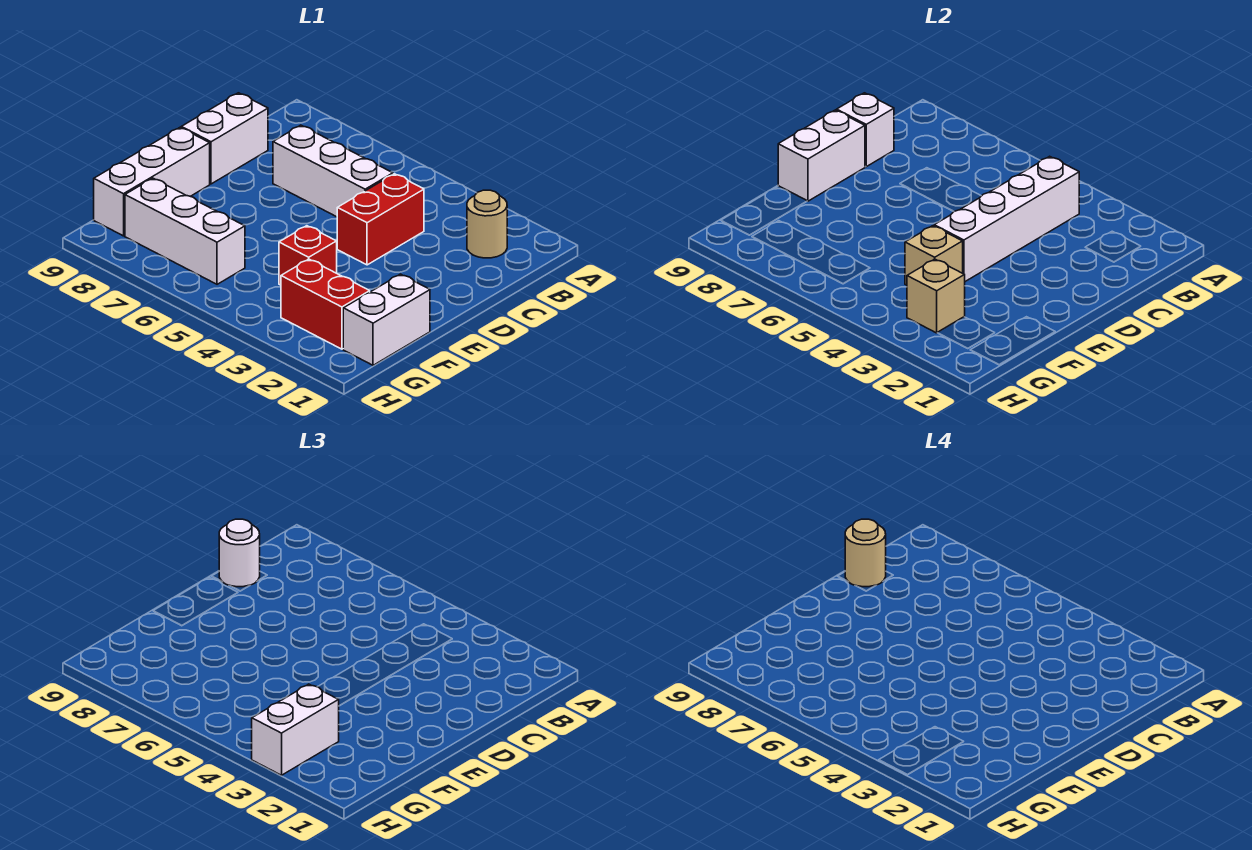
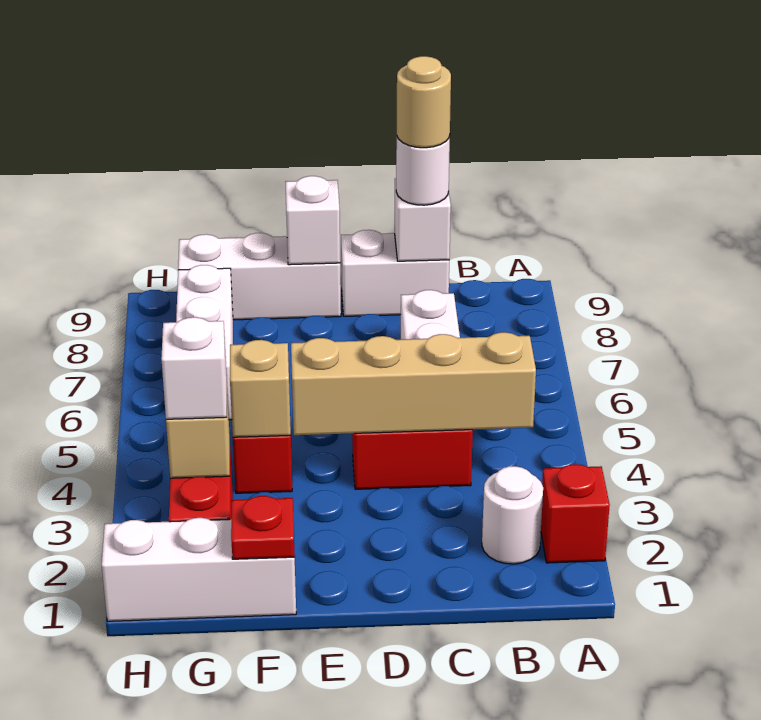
none -> red brick A2 level 1
tan round brick B2 level 1 -> white round brick B2 level 1
white brick B4:E4 level 2 -> tan brick B4:E4 level 2
white brick D9:E9 level 2 -> white brick E9 level 2
white brick F1:G1 level 1 -> white brick F1:H1 level 1
none -> red plate F1 level 2
white brick G3:H3 level 3 -> white brick G3 level 3

